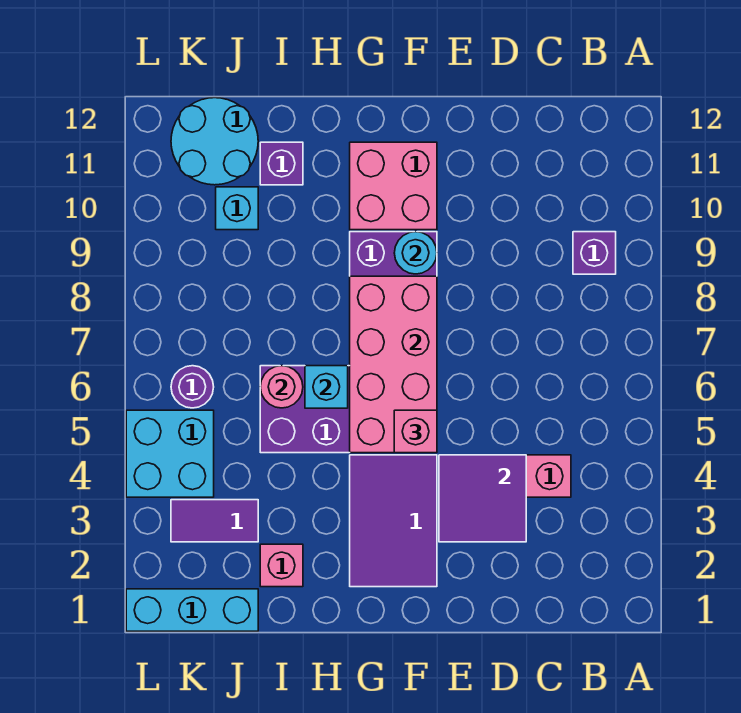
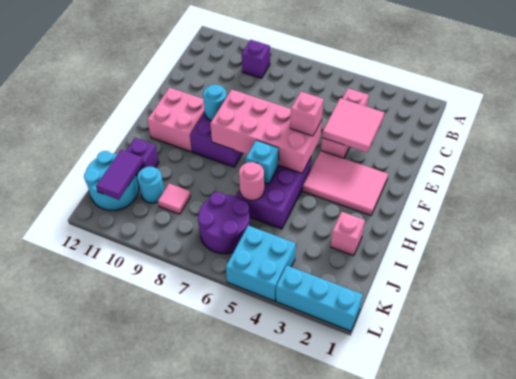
purple tile D3:E4 level 2 -> pink tile D3:E4 level 2
purple tile F2:G4 level 1 -> pink tile F2:G4 level 1
cyan brick J1:L1 level 1 -> cyan brick L1:L3 level 1
purple tile J3:K3 level 1 -> purple tile J11:K11 level 2
none -> pink tile J9 level 1
cyan brick J10 level 1 -> cyan round brick J10 level 1
purple round brick K6 level 1 -> purple round brick J6:K7 level 1

